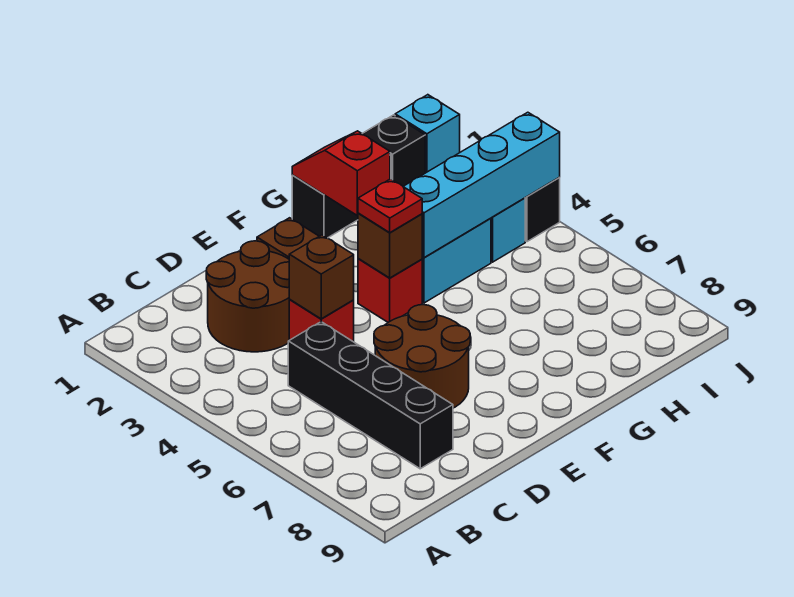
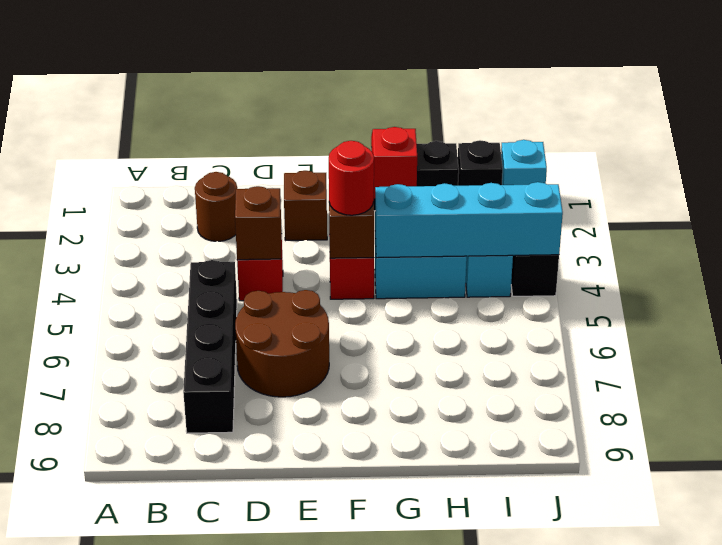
brown round brick C2:D3 level 1 -> brown round brick C2 level 1
red plate F4 level 3 -> red round brick F4 level 3

